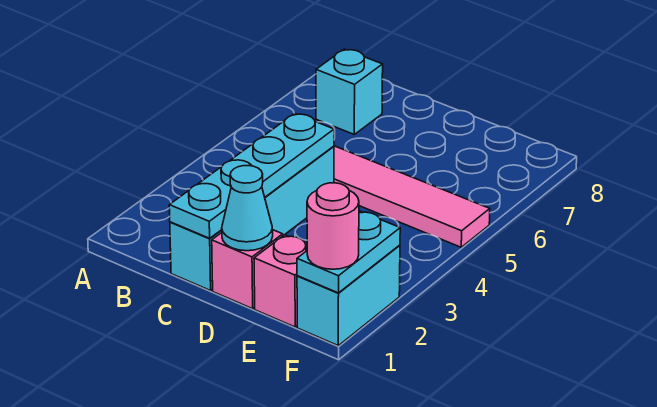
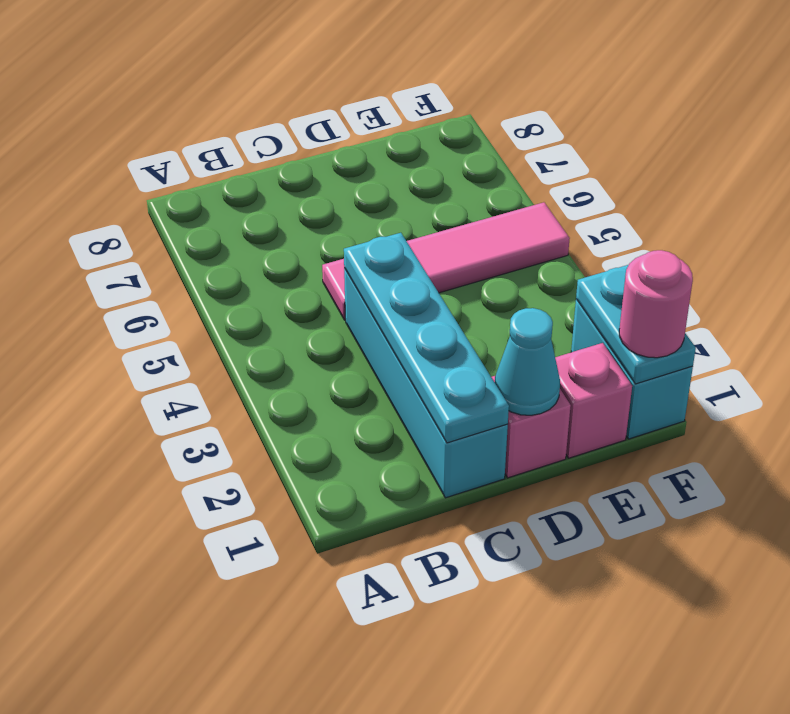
cyan brick B7 level 1 -> none

